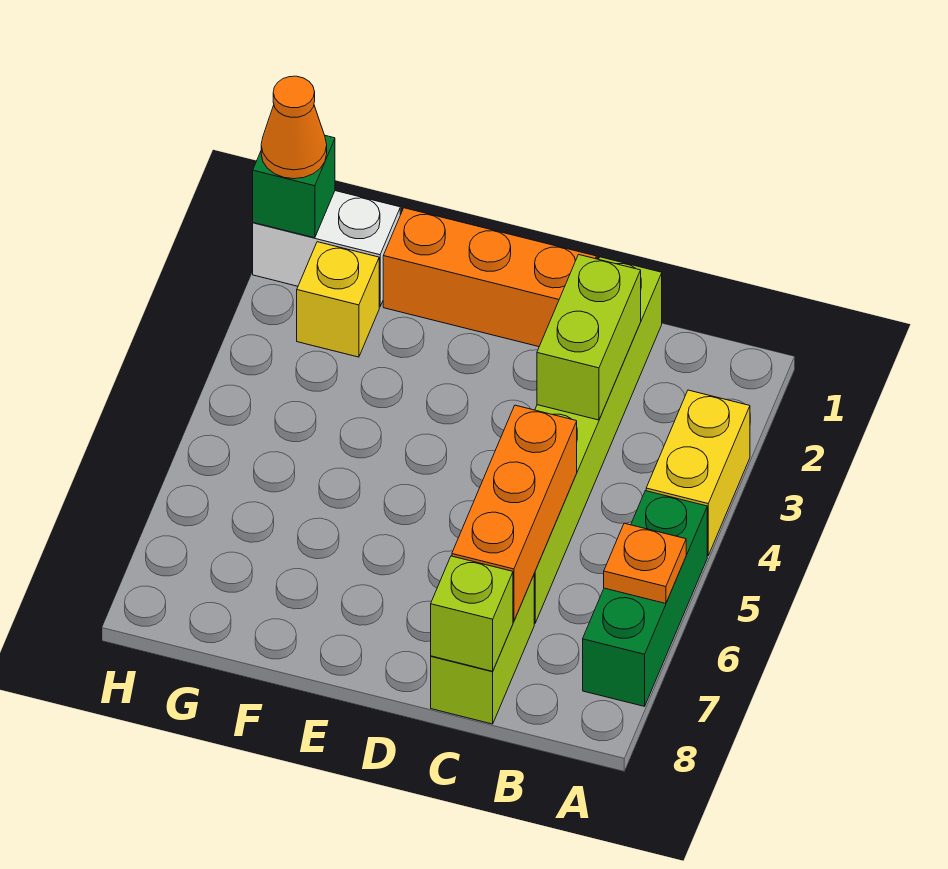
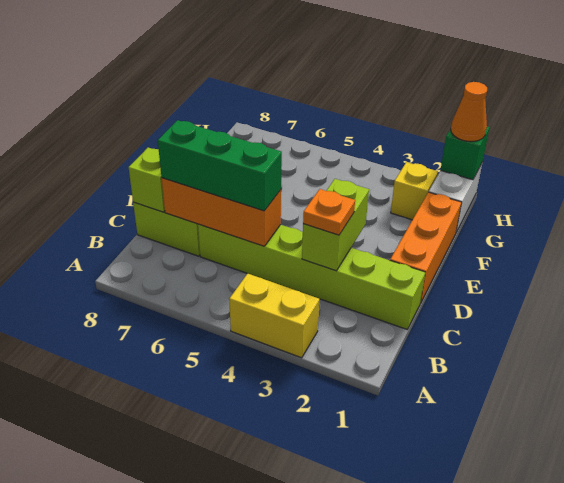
green brick A5:A7 level 1 -> green brick C5:C7 level 3
orange plate A6 level 2 -> orange plate C3 level 3
lime brick C2:C3 level 2 -> lime brick C3:D3 level 2

